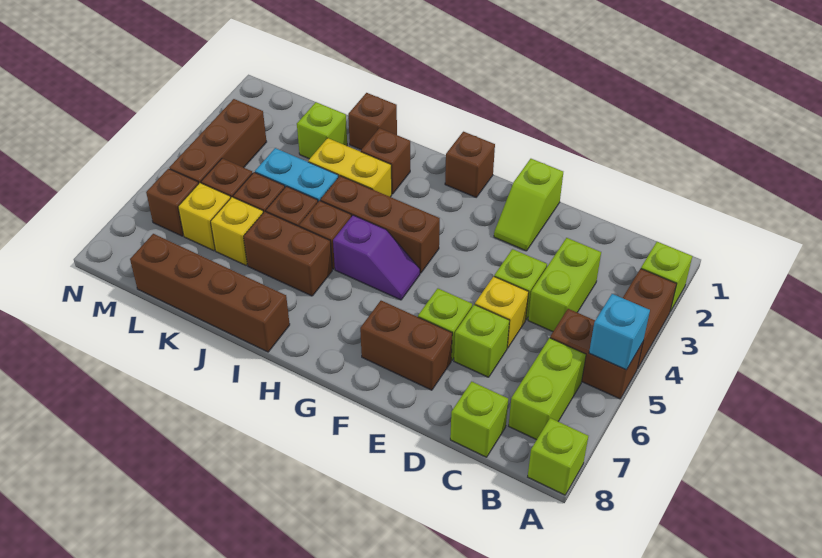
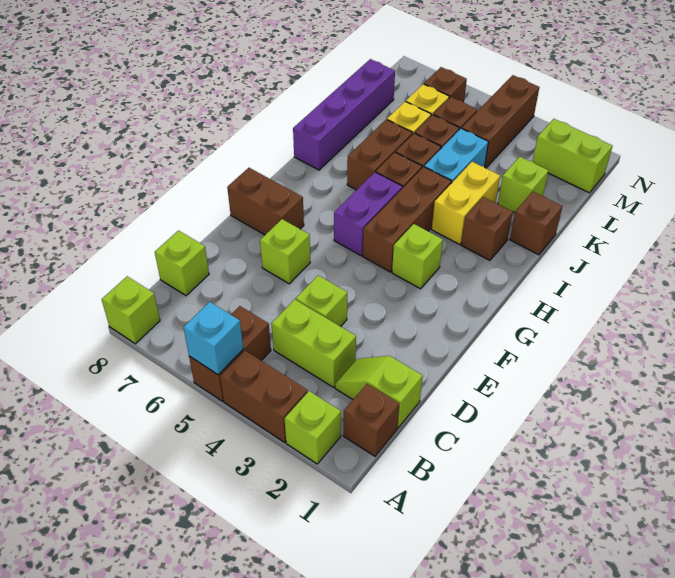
lime brick B6:B7 level 1 -> lime brick M1:M2 level 1
yellow brick D5 level 1 -> none
lime brick D6 level 1 -> lime brick G3 level 1
lime slope E1:E2 level 1 top 1 -> lime slope C1:C2 level 1 top 1
brown brick E7:F7 level 1 -> brown brick F7:F8 level 1
brown brick G1 level 1 -> brown brick B1 level 1
purple slope G5:H5 level 1 top H -> purple brick G5:H5 level 1
brown brick I8:L8 level 1 -> purple brick I8:L8 level 1
brown brick M3:M5 level 1 -> brown brick L4:N4 level 1

